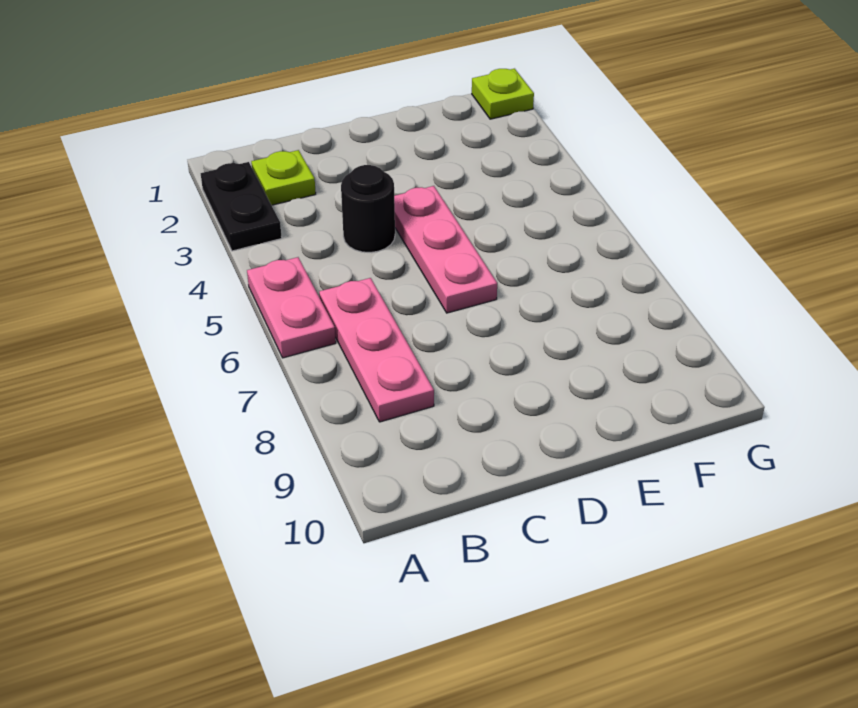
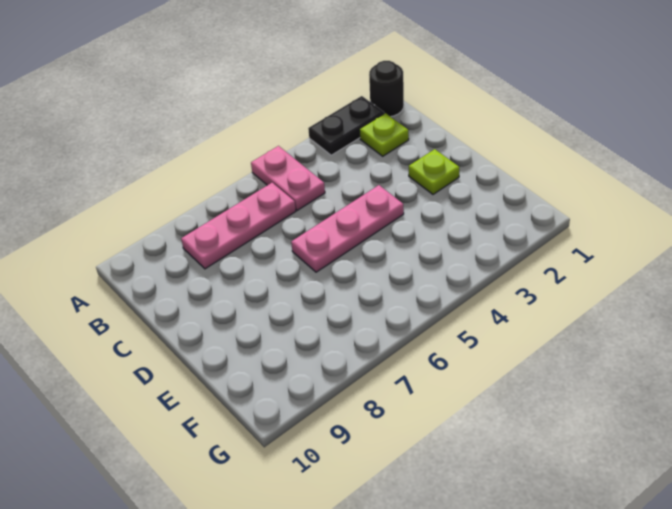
pink plate A5:A6 level 1 -> pink plate A5:B5 level 1
black round brick C4 level 1 -> black round brick A1 level 1
lime plate G1 level 1 -> lime plate D2 level 1

